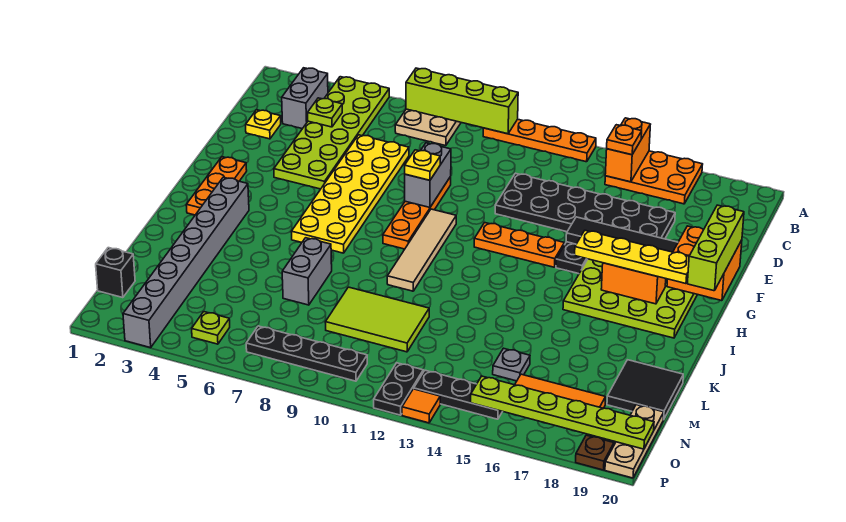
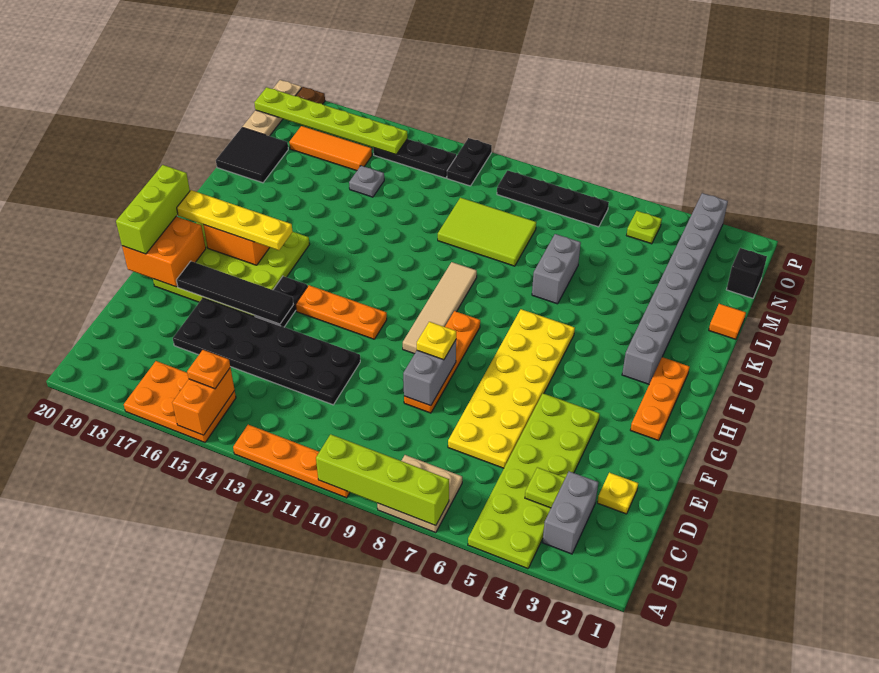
orange tile P13 level 1 -> orange tile L1 level 1

